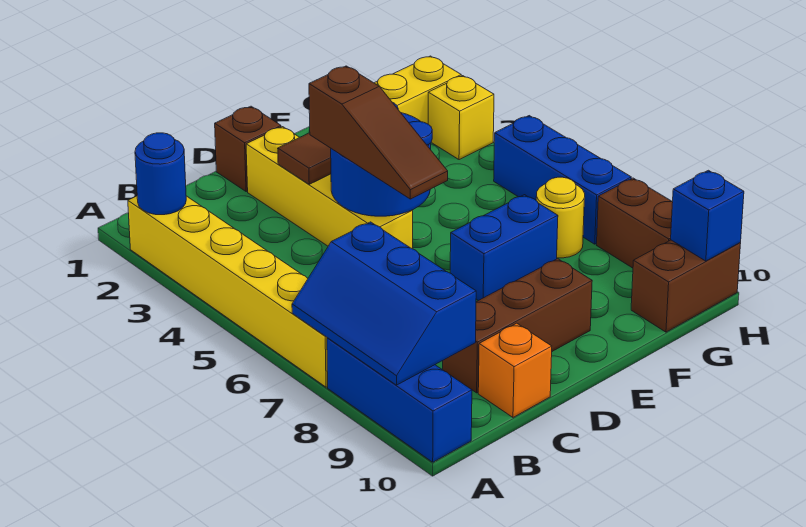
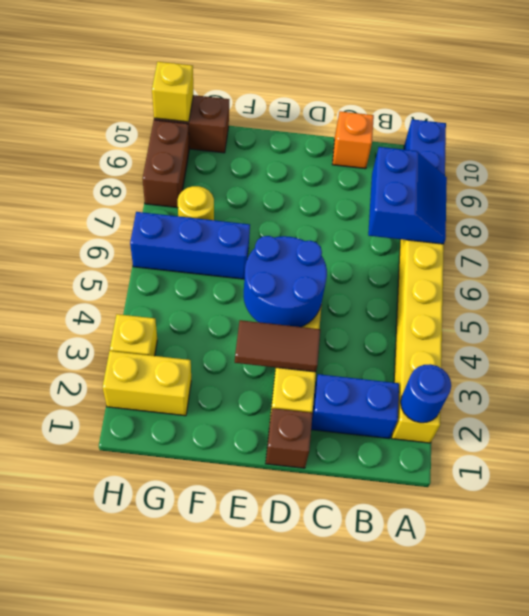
blue slope A7:B9 level 2 top B -> blue slope A7:B8 level 2 top B
brown brick C9:E9 level 1 -> none
brown slope D4:D6 level 3 top 4 -> none
blue brick E7:F7 level 1 -> blue brick B2:C2 level 1
blue brick H5:H7 level 1 -> blue brick F6:H6 level 1
blue brick H10 level 2 -> yellow brick H10 level 2

